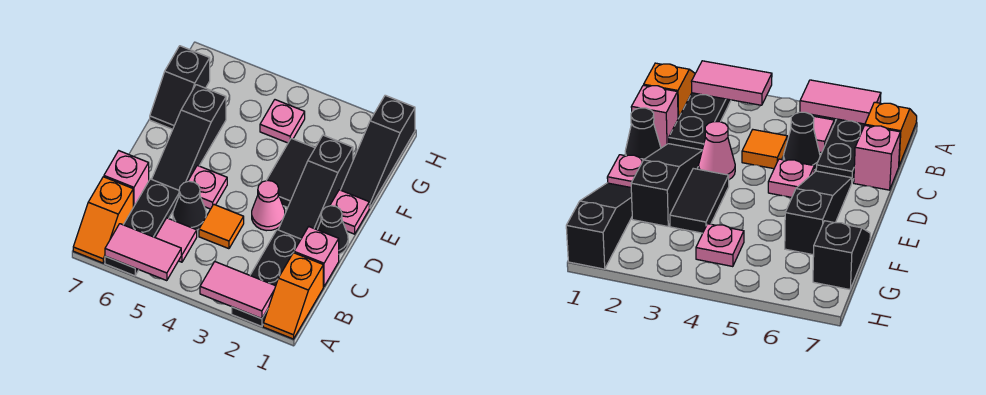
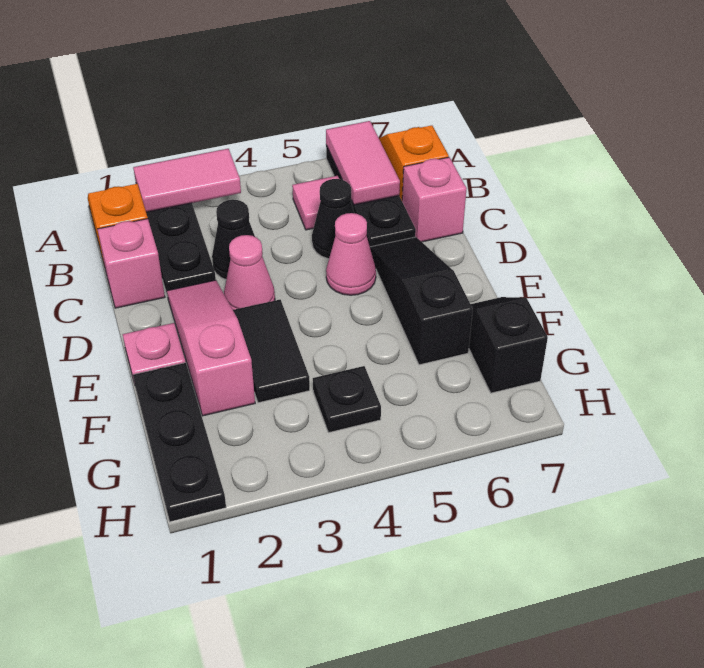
pink tile A5:A6 level 2 -> pink tile A6:B6 level 2
orange tile C4 level 1 -> none
black cone D1 level 1 -> black cone C3 level 1
black slope D2:F2 level 1 top F -> pink slope D2:F2 level 1 top F
pink plate D5 level 1 -> pink cone D5 level 1
black slope F1:H1 level 1 top H -> black plate F1:H1 level 1
pink plate G4 level 1 -> black plate G4 level 1

